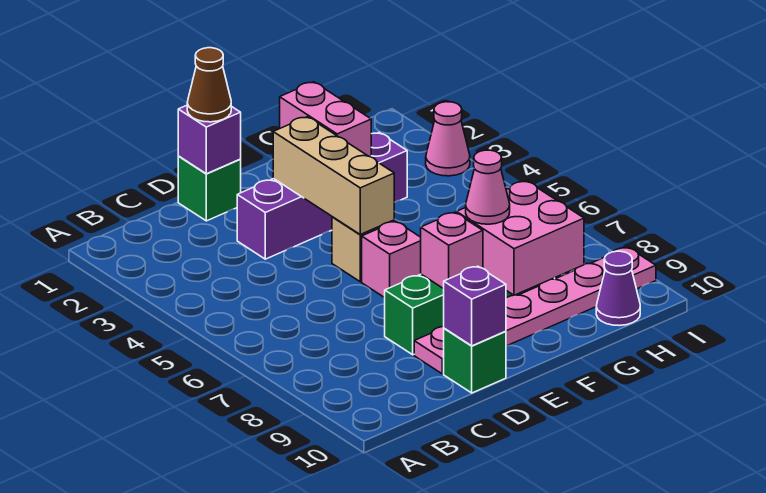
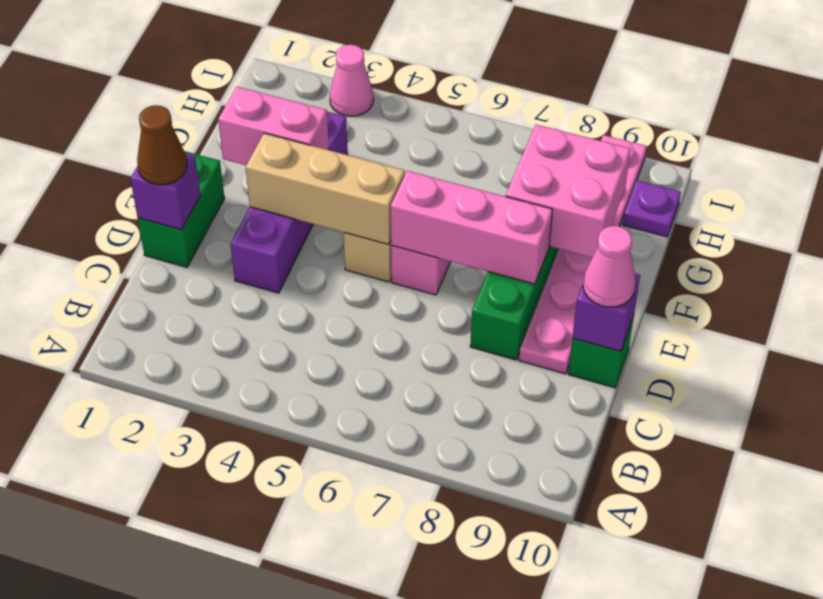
green brick D1 level 1 -> green brick D1:E1 level 1
pink brick E8 level 2 -> pink brick E6:E8 level 2
pink cone F8 level 3 -> pink cone D10 level 3
purple cone H10 level 1 -> purple plate H10 level 1

